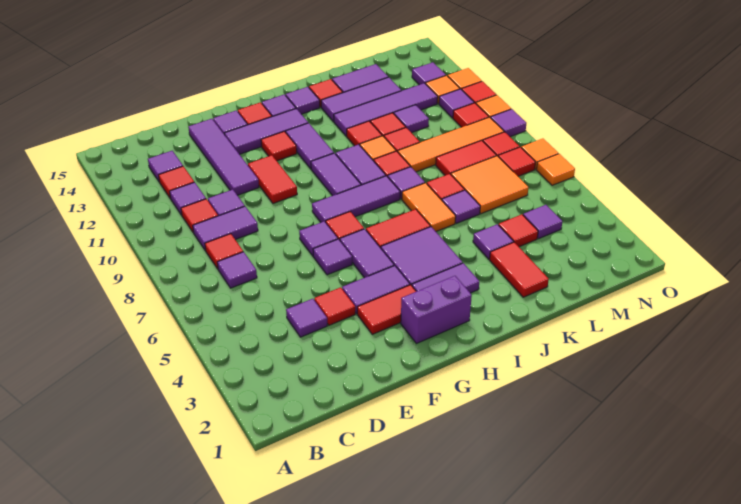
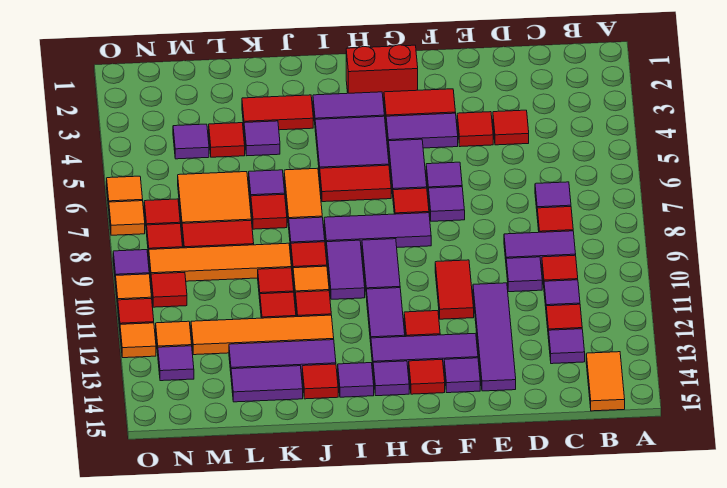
none -> orange tile B14:B15 level 1
purple tile D4 level 1 -> red tile D4 level 1
purple brick G2:H2 level 1 -> red brick G2:H2 level 1
purple tile J12:M12 level 1 -> orange tile J12:M12 level 1
red tile K2:K3 level 1 -> red tile J3:K3 level 1
purple tile L11 level 1 -> none
purple tile N11 level 1 -> none

